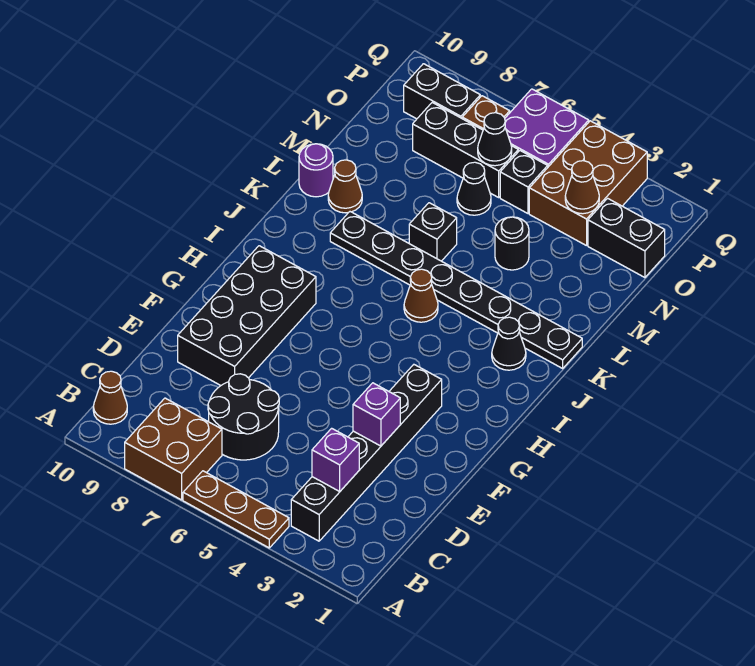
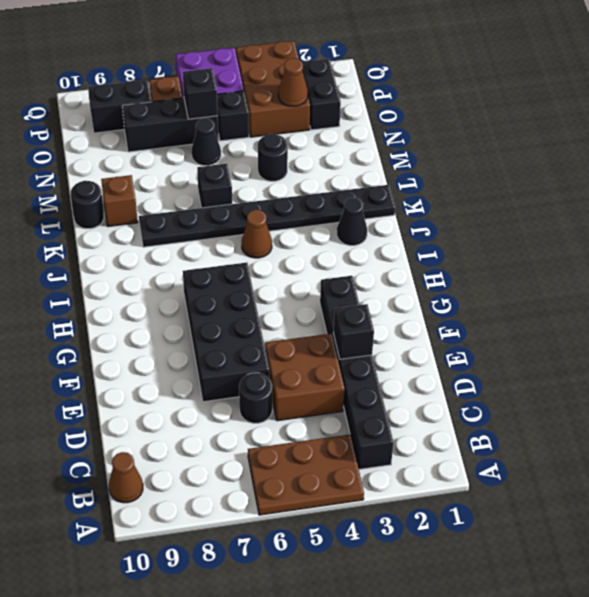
brown plate A4:A6 level 1 -> brown plate A4:B6 level 1
brown brick A7:B8 level 1 -> brown brick D4:E5 level 1
purple brick C3 level 2 -> none
black round brick C6:D7 level 1 -> black round brick D6 level 1
purple brick E3 level 2 -> black brick E3 level 2
black brick E8:H9 level 1 -> black brick E6:H7 level 1
brown cone L9 level 1 -> brown brick L9 level 1
purple round brick L10 level 1 -> black round brick L10 level 1
black brick O1:O2 level 1 -> black brick O2:P2 level 1
black cone O6 level 2 -> black brick O6 level 2

